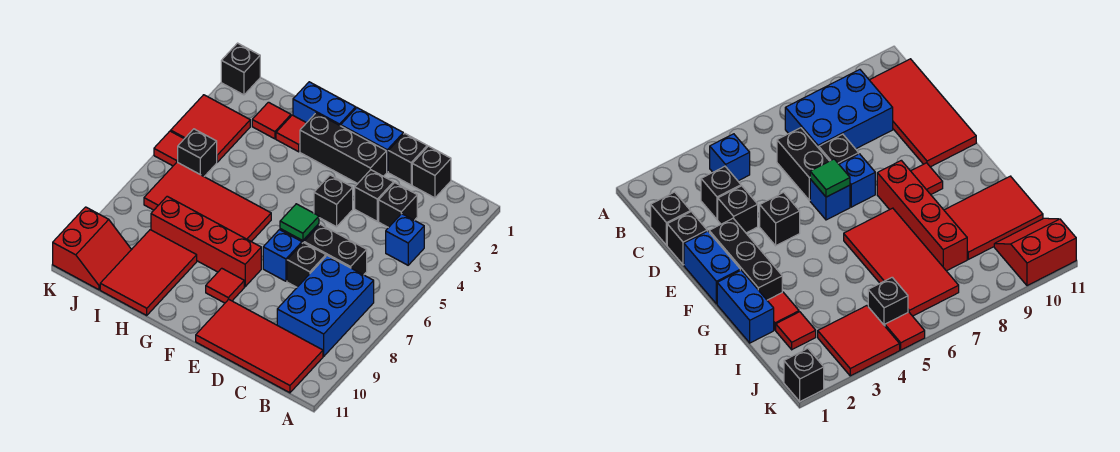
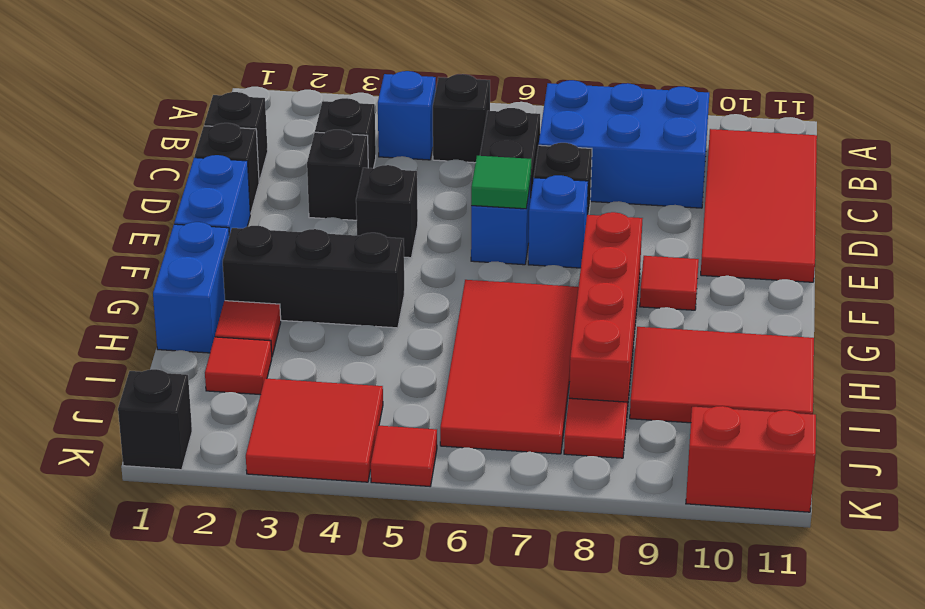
black brick E2:G2 level 1 -> black brick G2:G4 level 1
black brick J5 level 1 -> black brick B5 level 1
none -> red tile J8 level 1

